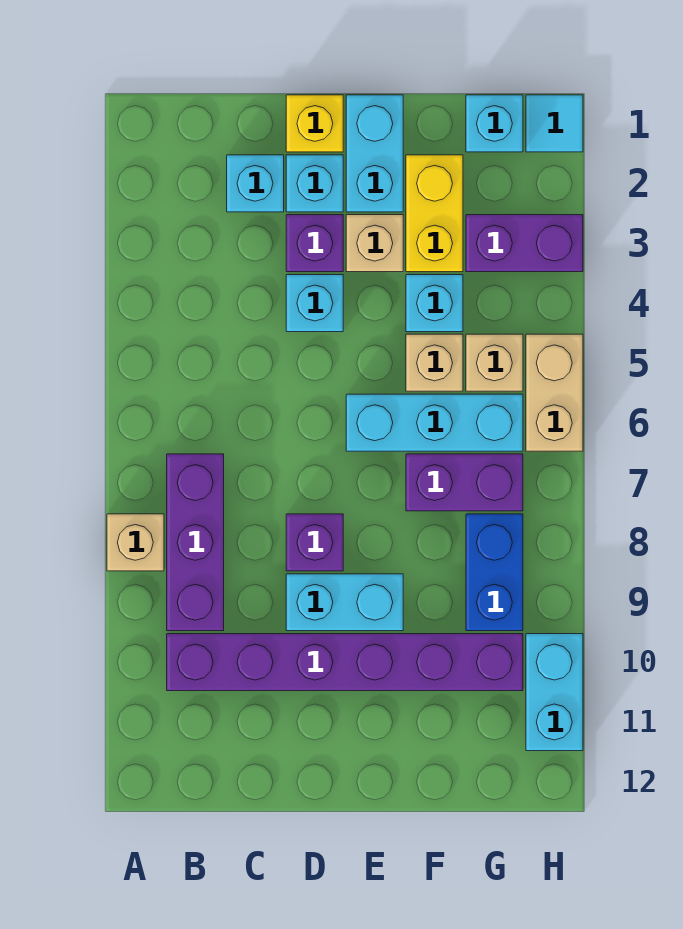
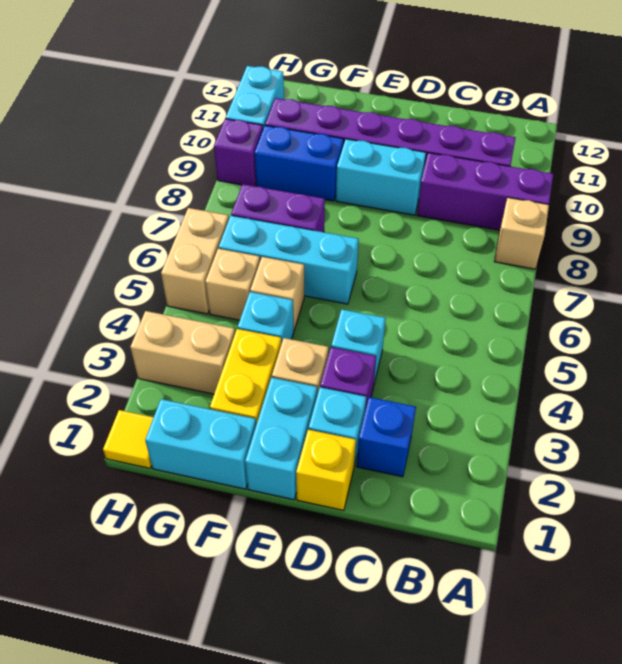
purple brick B7:B9 level 1 -> purple brick A9:C9 level 1
cyan brick C2 level 1 -> blue brick C2 level 1
purple brick D8 level 1 -> purple brick H9 level 1
cyan brick G1 level 1 -> cyan brick F1:G1 level 1
purple brick G3:H3 level 1 -> tan brick G3:H3 level 1
blue brick G8:G9 level 1 -> blue brick F9:G9 level 1
cyan tile H1 level 1 -> yellow tile H1 level 1

